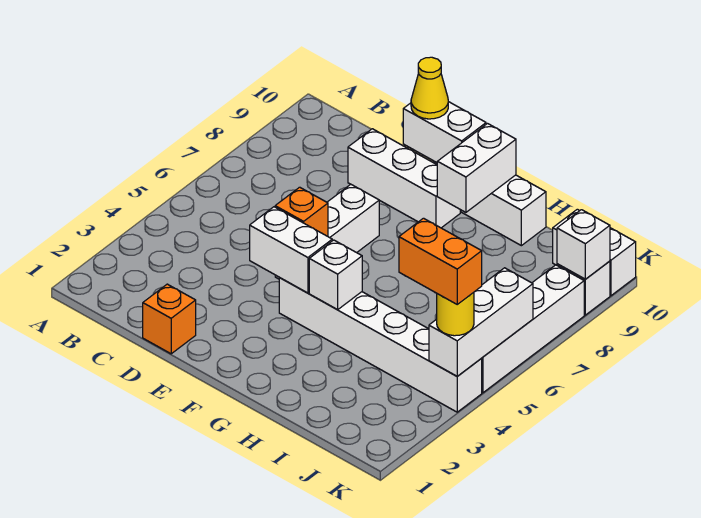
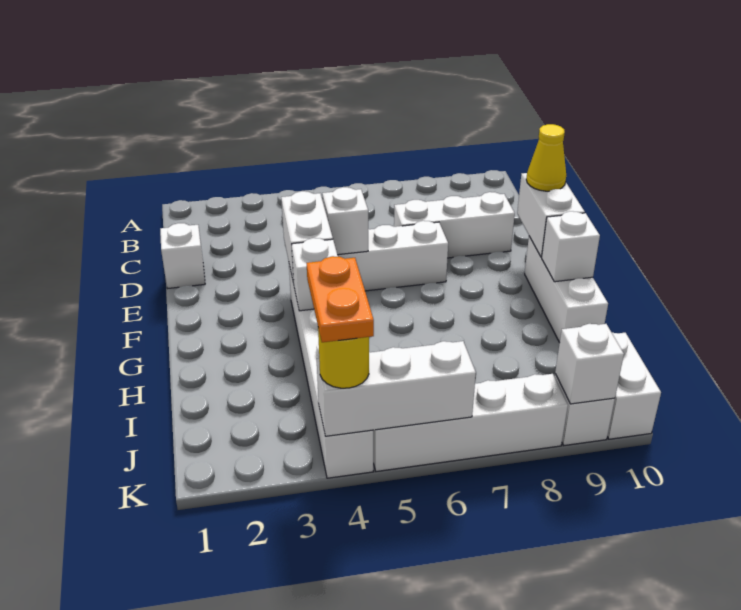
orange brick D1 level 1 -> white brick D1 level 1
white brick D9:F9 level 1 -> white brick D7:D9 level 1
orange brick E5 level 2 -> white brick E5 level 2
white brick G9:G10 level 2 -> white brick G10 level 2
orange brick J4:K4 level 4 -> orange plate J4:K4 level 4

